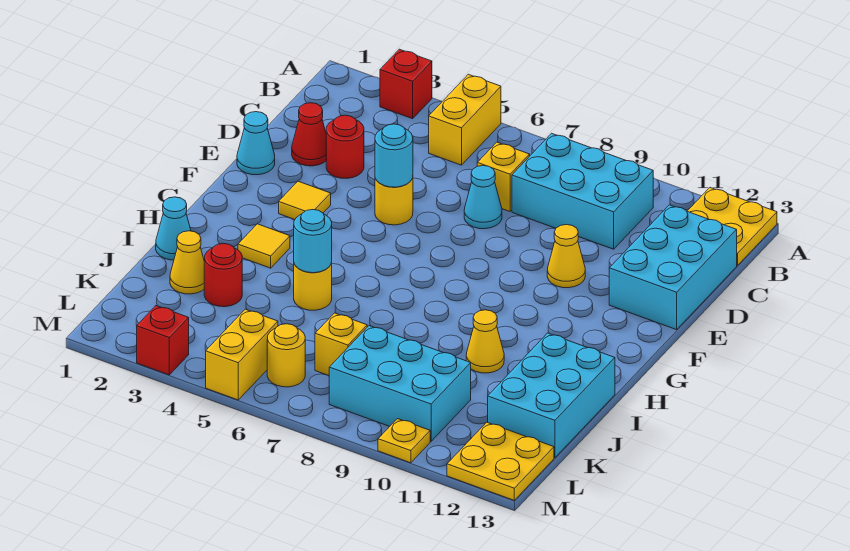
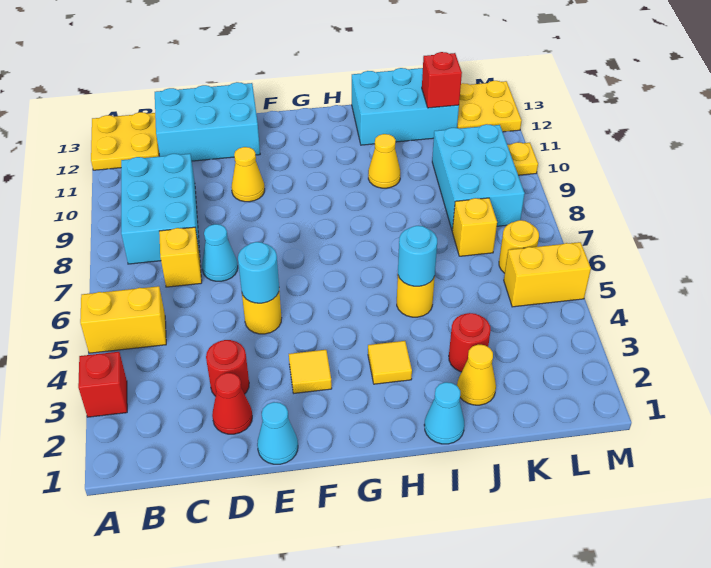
red brick M3 level 1 -> red brick K12 level 2

